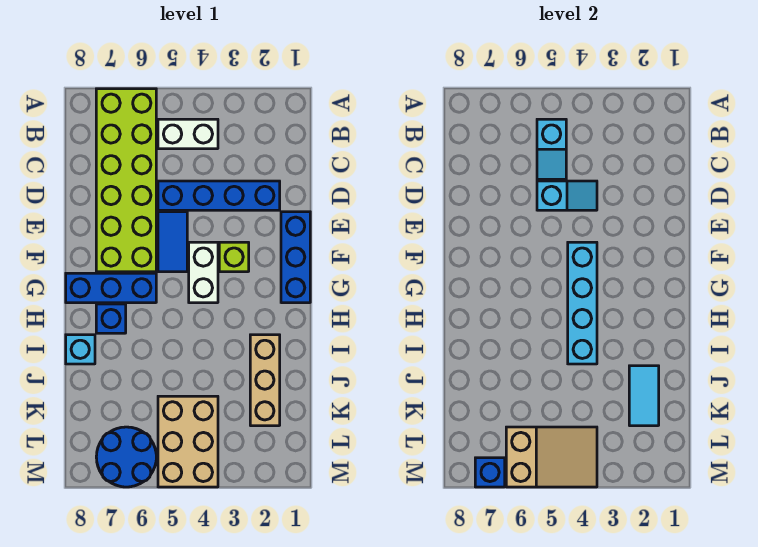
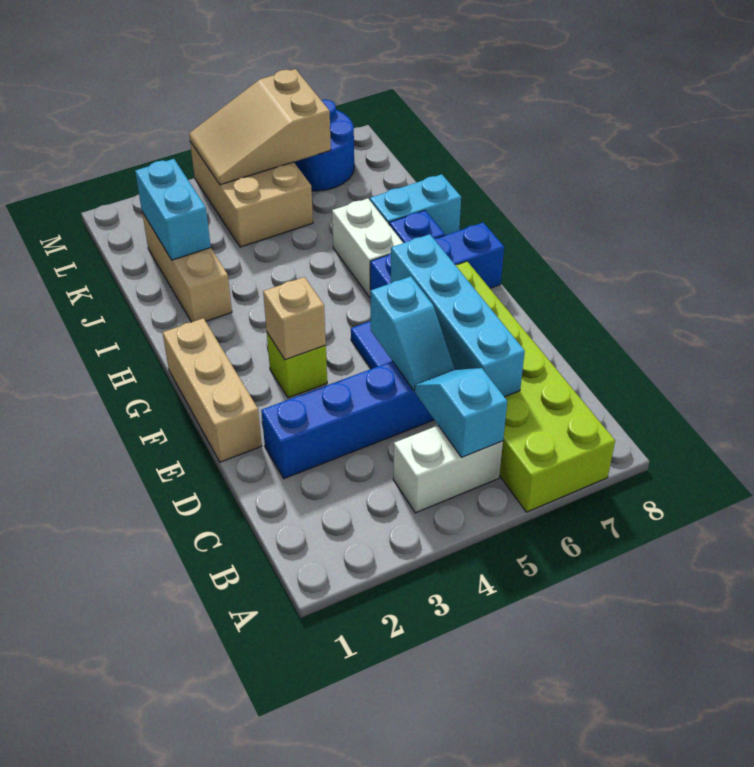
cyan slope D4:D5 level 2 top 5 -> cyan slope D5:E5 level 2 top E
blue brick E1:G1 level 1 -> tan brick E1:G1 level 1
none -> tan brick F3 level 2
white brick F4:G4 level 1 -> white brick H6:I6 level 1
cyan brick F4:I4 level 2 -> cyan brick C6:F6 level 2
cyan brick I8 level 1 -> cyan brick I7:I8 level 1
cyan tile J2:K2 level 2 -> cyan brick J2:K2 level 2
blue brick M7 level 2 -> none

